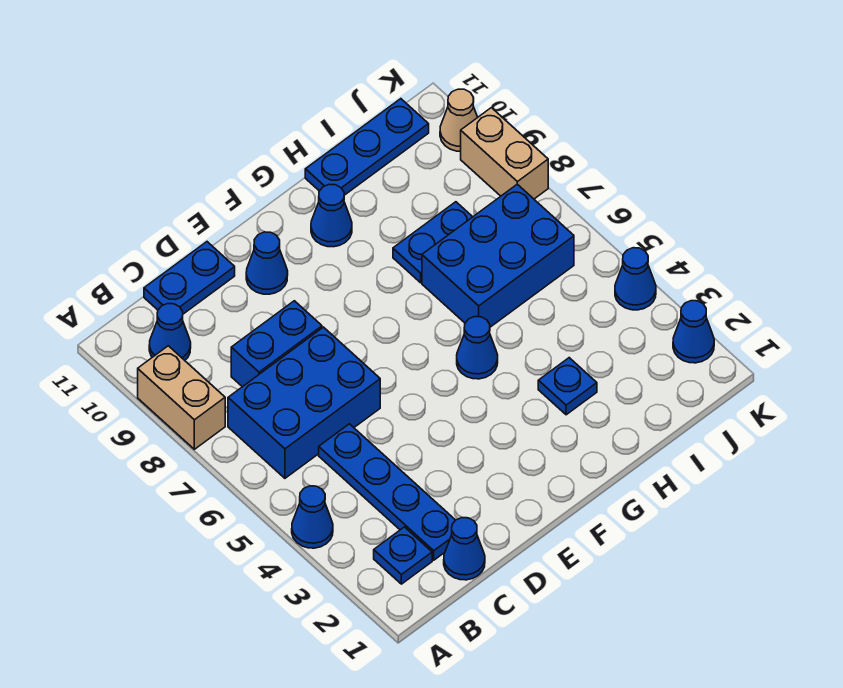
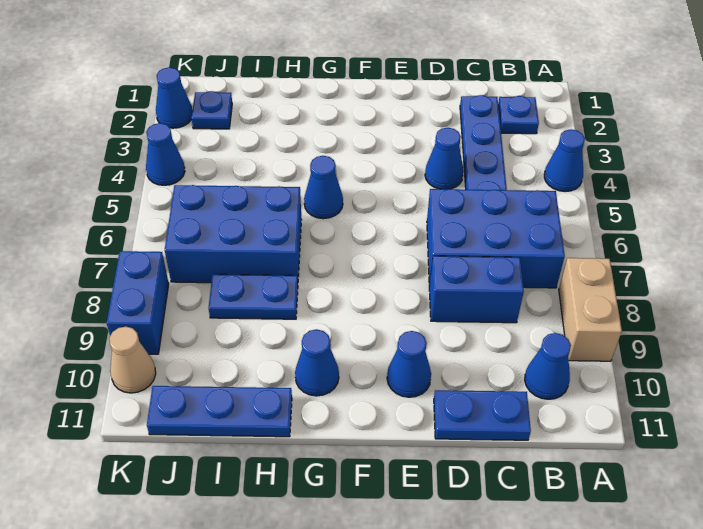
blue cone C1 level 1 -> blue cone D4 level 1
blue plate H3 level 1 -> blue plate J2 level 1
tan brick K8:K9 level 1 -> blue brick K8:K9 level 1

